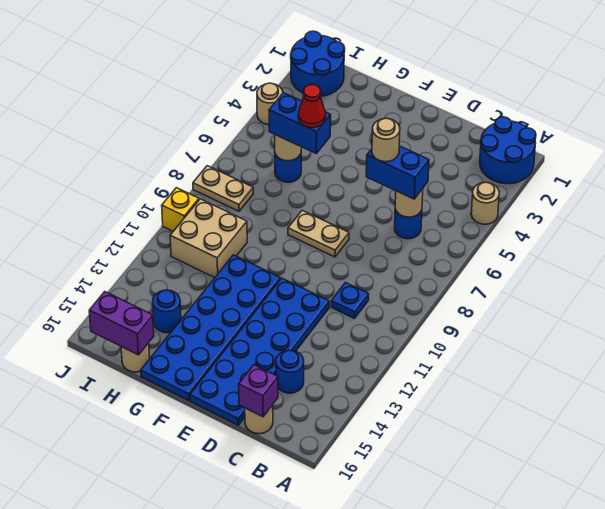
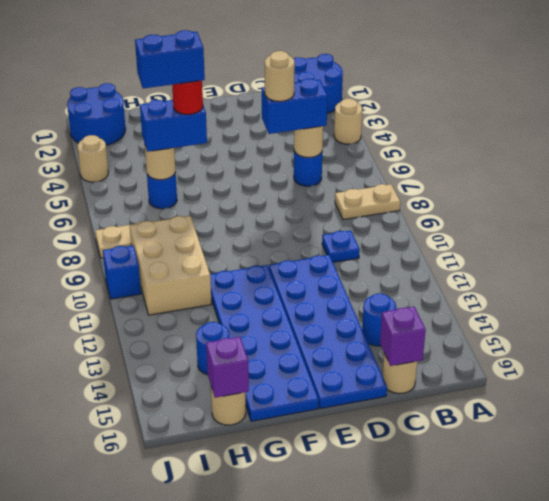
tan plate E8:F8 level 1 -> tan plate A8:B8 level 1
red cone G6 level 4 -> red round brick G6 level 4
none -> blue brick G6:H6 level 5
tan brick H10:I11 level 1 -> tan brick H9:I11 level 1
purple brick H16:I16 level 2 -> purple brick H16 level 2
yellow brick J10 level 1 -> blue brick J10 level 1

